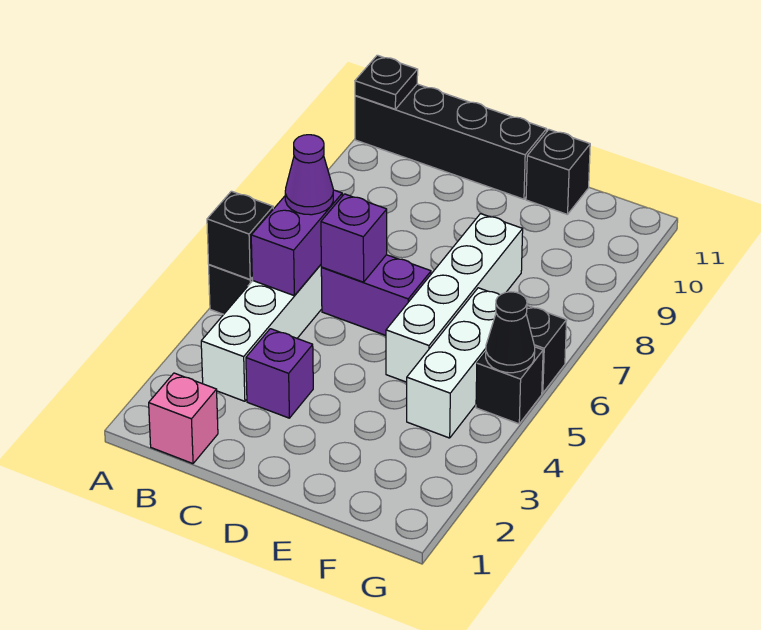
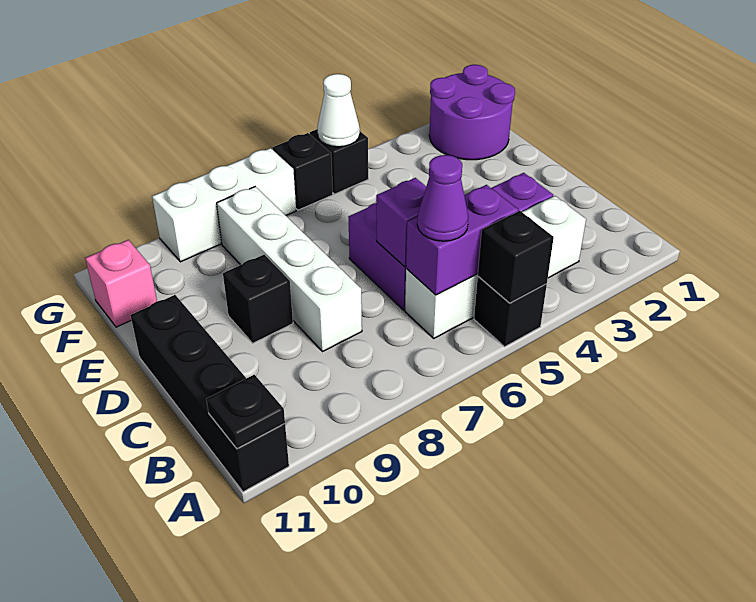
pink brick B1 level 1 -> pink brick F11 level 1
white brick E5:E8 level 1 -> white brick C8:F8 level 1
black brick E11 level 1 -> black brick D9 level 1
none -> purple round brick F1:G2 level 1
white brick F4:F6 level 1 -> white brick G7:G9 level 1
black cone G5 level 2 -> white cone G5 level 2

